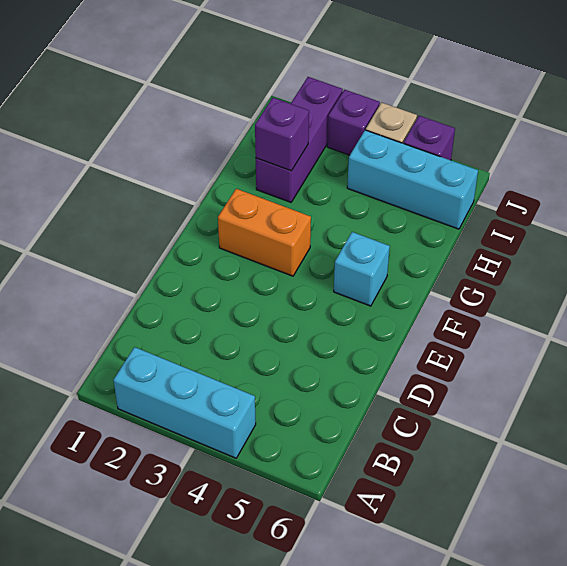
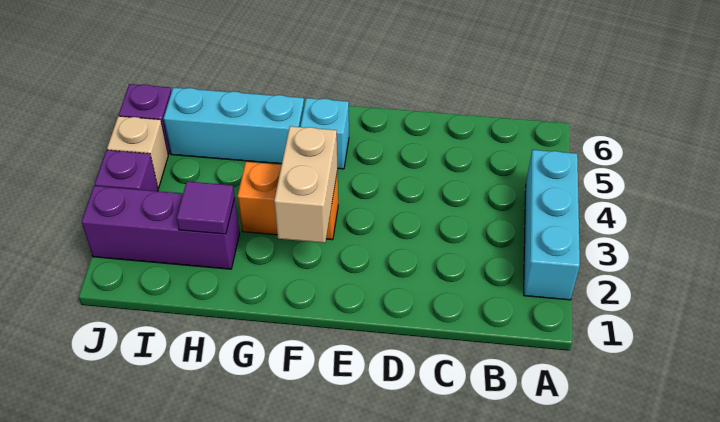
orange brick F2:F3 level 1 -> orange brick F3:G3 level 1
none -> tan brick F2:F3 level 2
purple brick H2 level 2 -> purple tile H2 level 2
cyan brick I4:I6 level 1 -> cyan brick G5:I5 level 1

